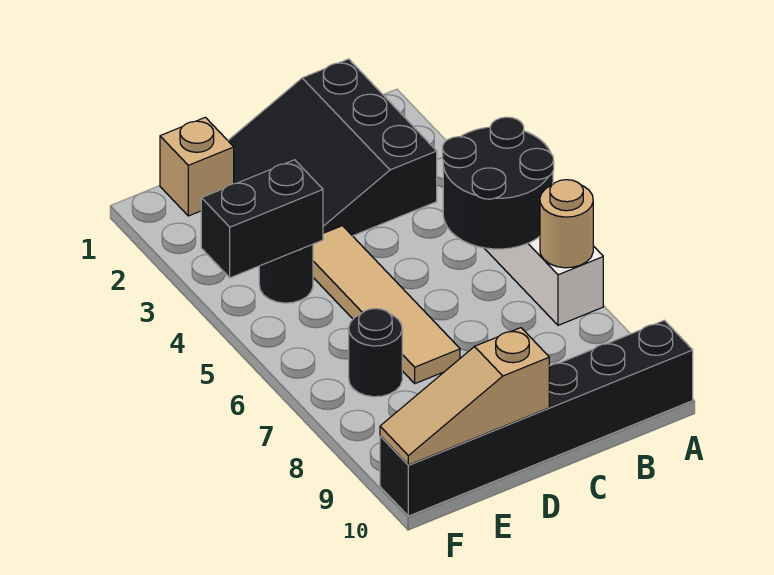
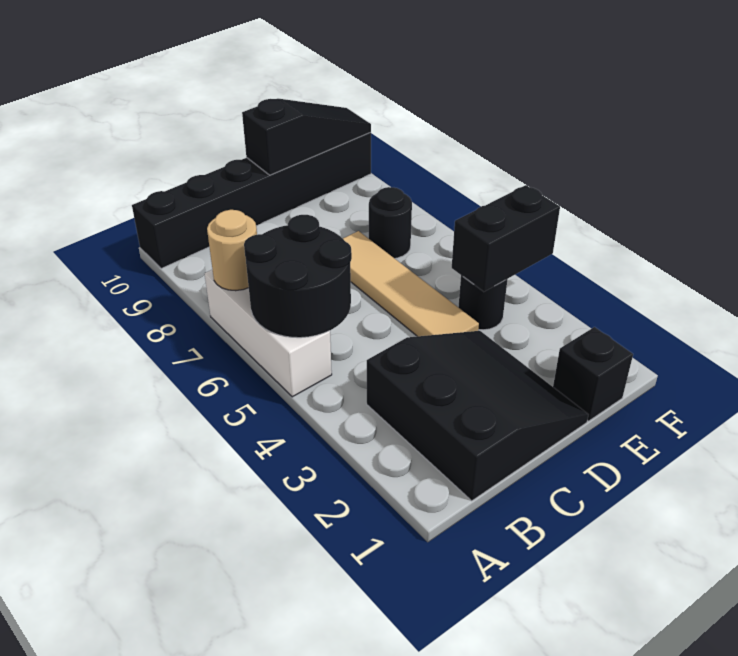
tan slope D10:F10 level 2 top D -> black slope D10:F10 level 2 top D
tan brick E1 level 1 -> black brick E1 level 1

